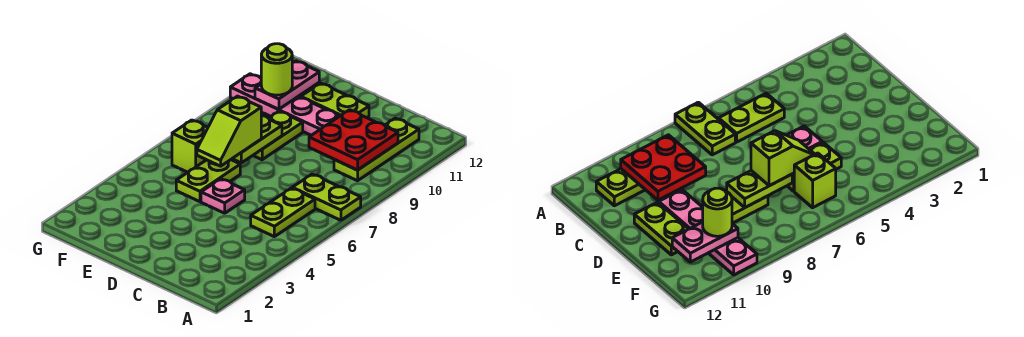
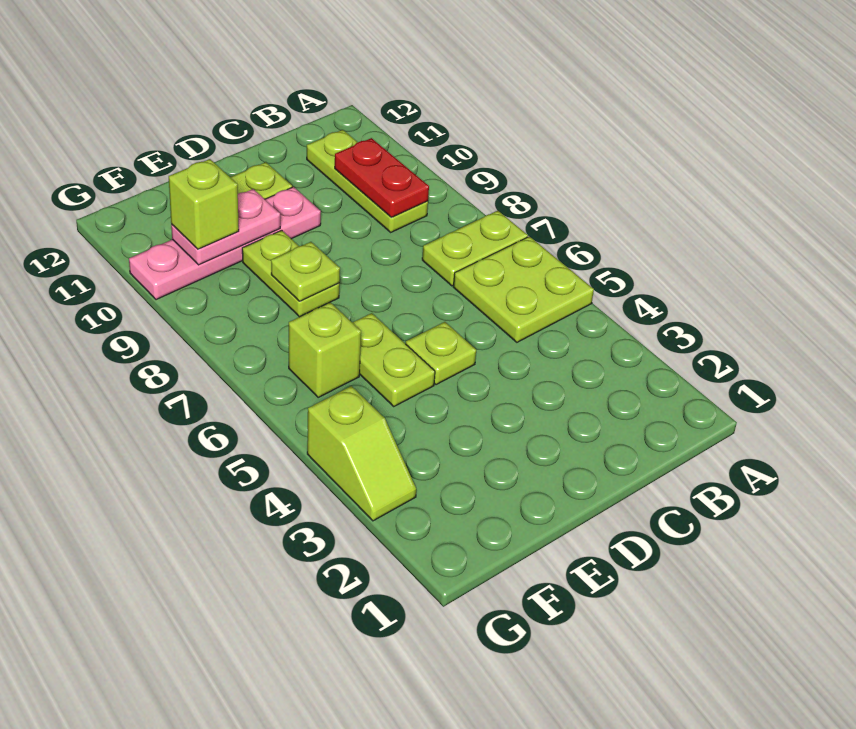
lime plate B5:B6 level 1 -> lime plate A5:B6 level 1
red plate B9:C10 level 2 -> red plate B9:B10 level 2
pink plate D5 level 1 -> lime plate D5 level 1
lime slope E6:E7 level 3 top 7 -> lime slope G3:G4 level 1 top 4
lime plate E7:E8 level 2 -> lime plate E8 level 2
pink plate F10:F11 level 2 -> pink plate E10:F10 level 2
lime round brick F10 level 3 -> lime brick F10 level 3

